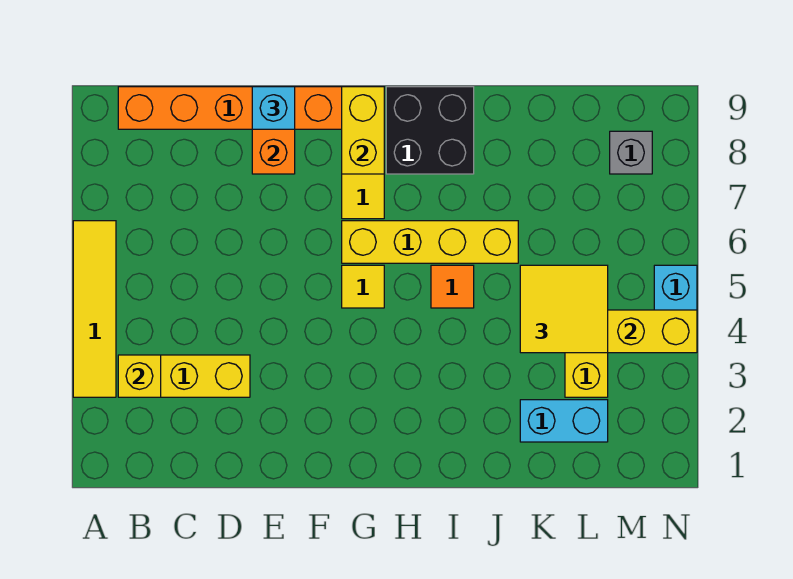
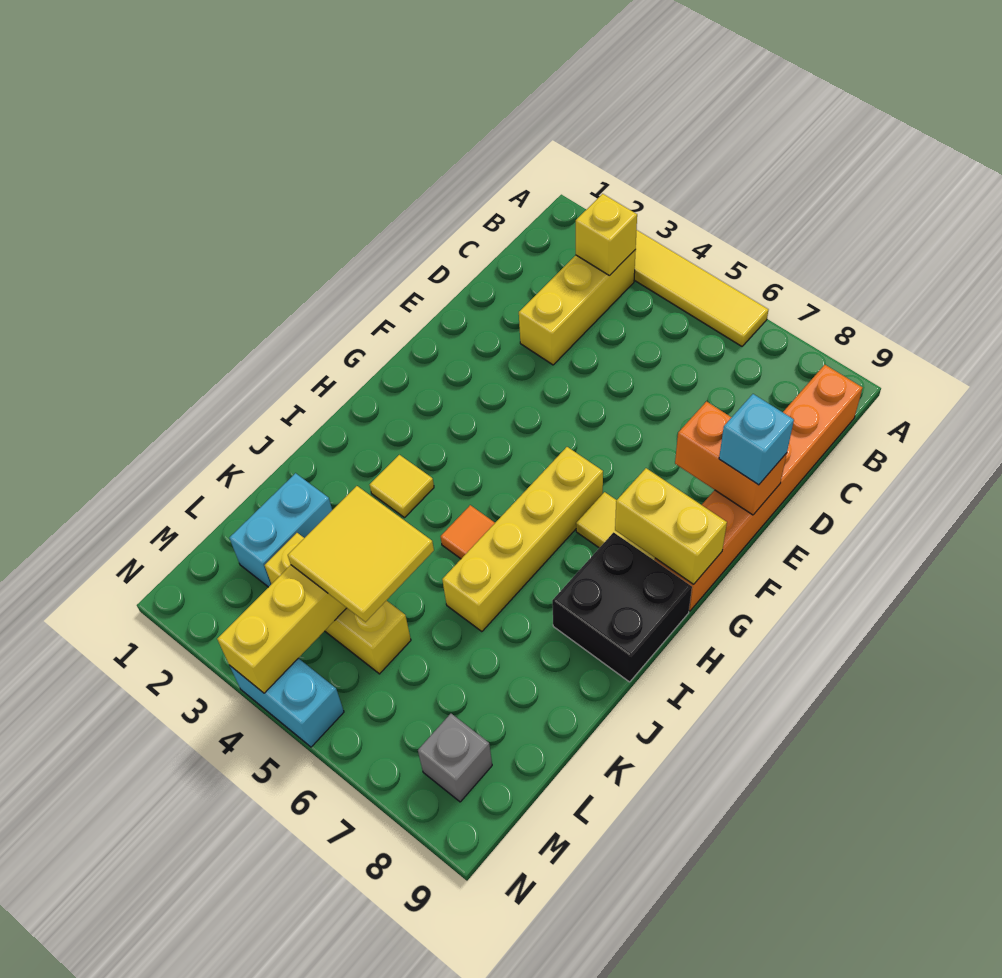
yellow tile G5 level 1 -> yellow tile I3 level 1

